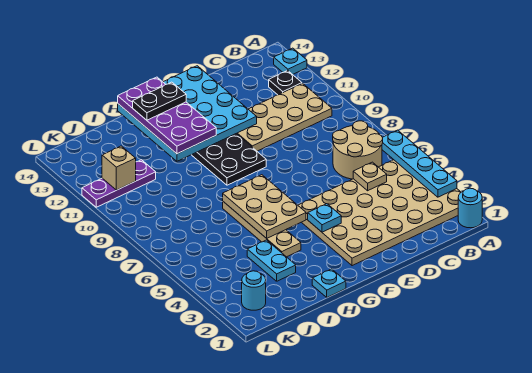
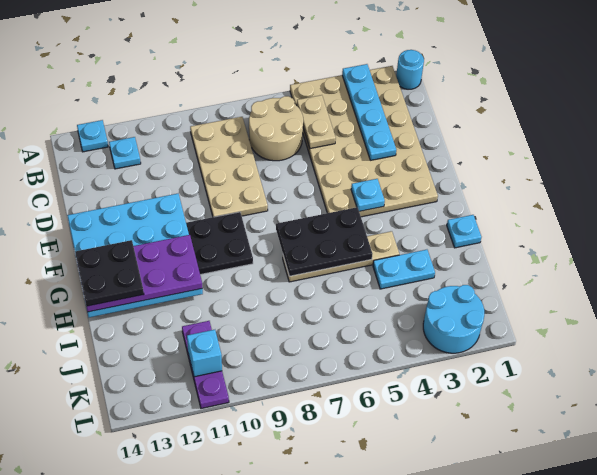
cyan plate A3:A6 level 2 -> cyan plate A3:D3 level 2
tan plate B10:E11 level 1 -> tan plate B8:E9 level 1
black plate B12 level 1 -> cyan plate B12 level 1
tan plate C5 level 2 -> tan plate B5:C5 level 2
tan plate G5:H7 level 2 -> black plate G5:H7 level 2
black plate G13:H13 level 4 -> black plate G13:H14 level 4
cyan round brick K2 level 1 -> cyan round brick K2:L3 level 1
tan brick K11 level 2 -> cyan brick K11 level 2

